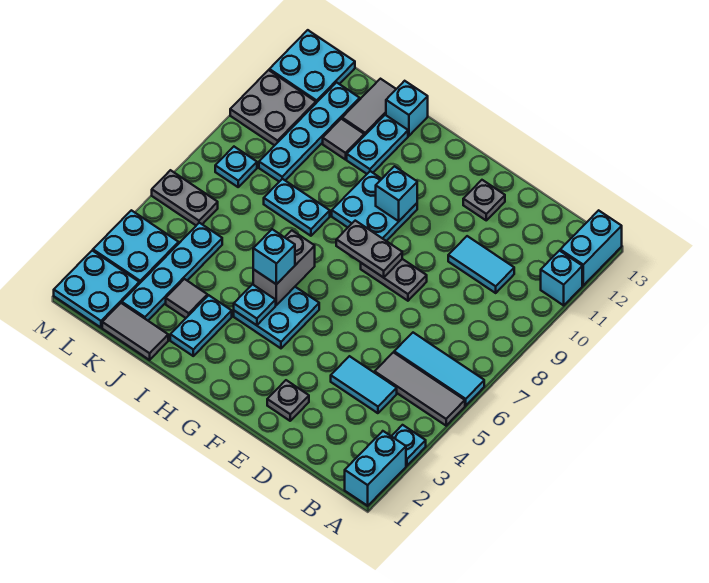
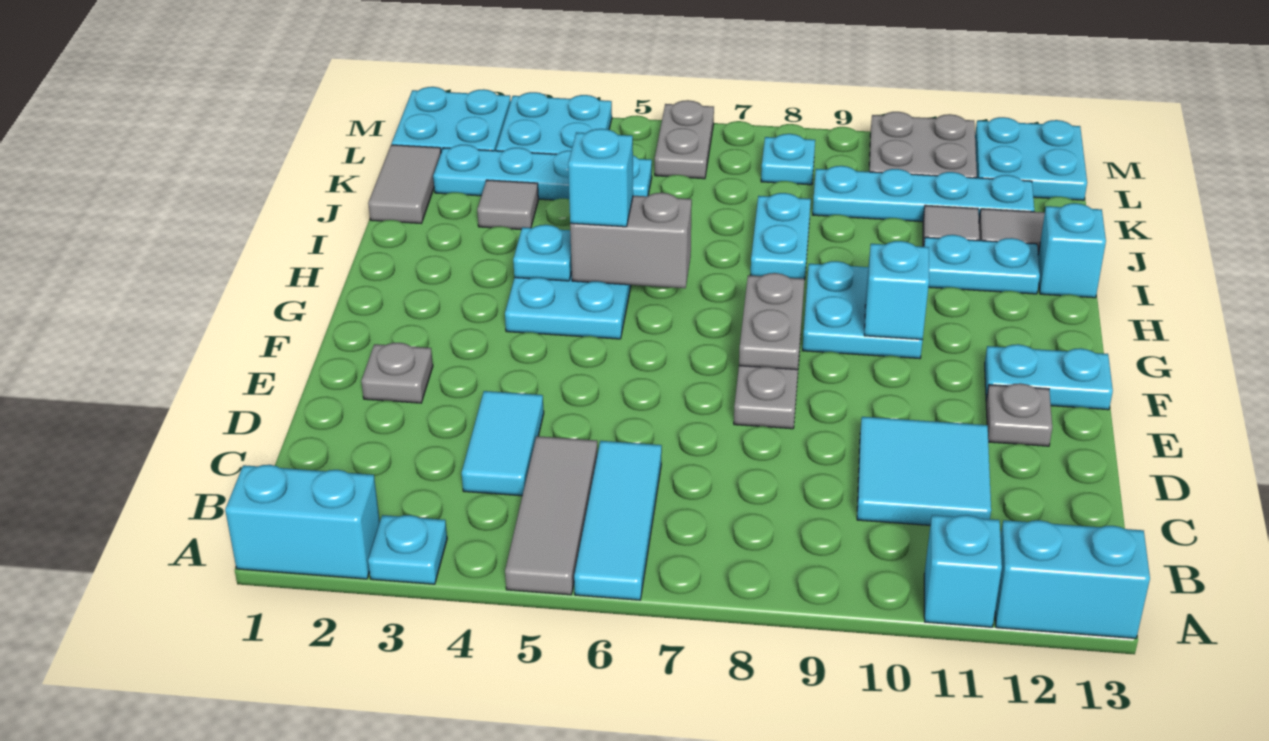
cyan tile C10:D10 level 1 -> cyan tile C10:D11 level 1
cyan plate I2:I3 level 1 -> cyan plate F12:F13 level 1

